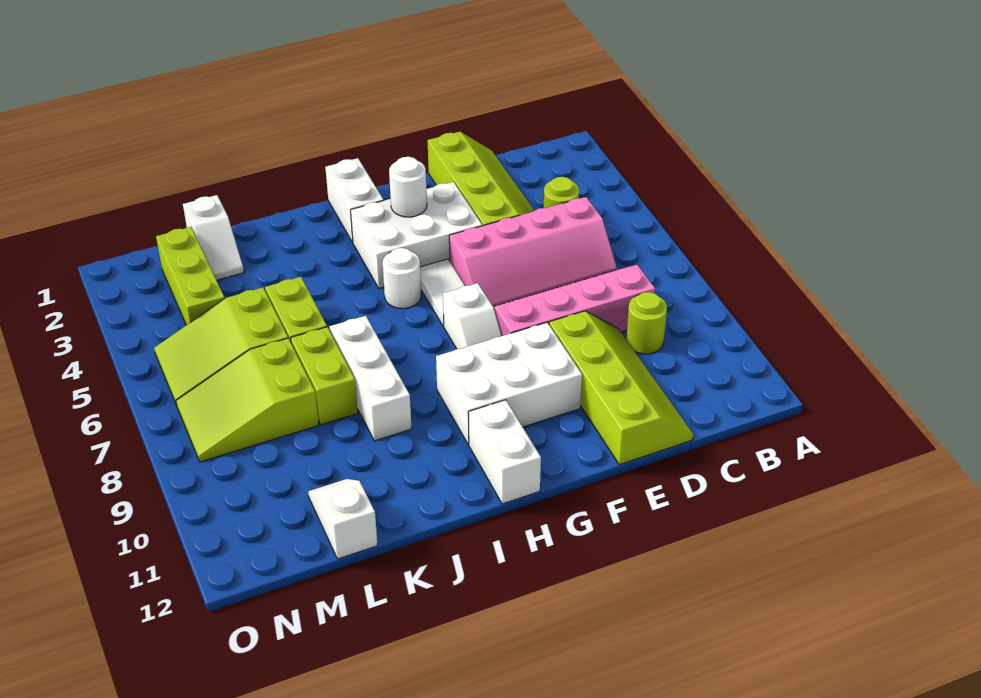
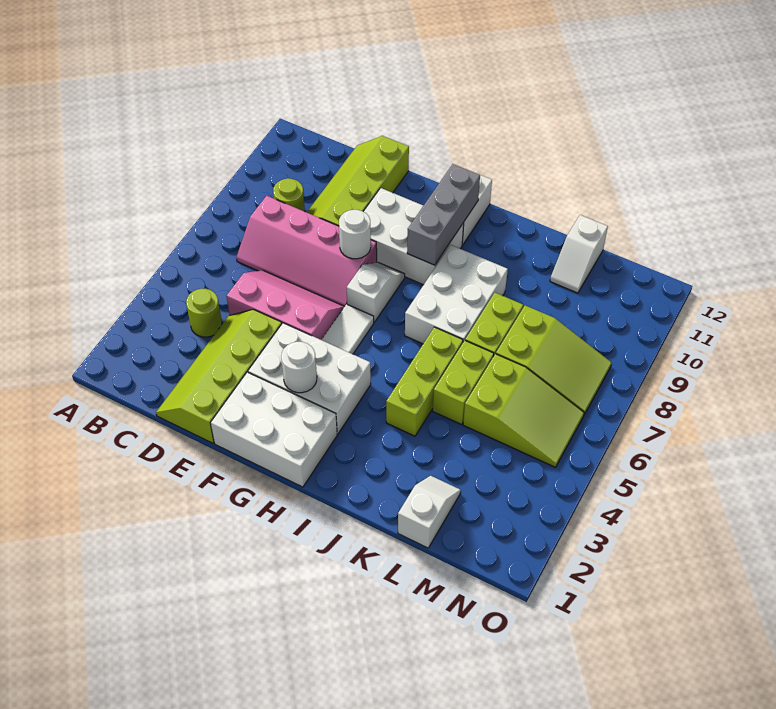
pink slope C5:F6 level 1 top 5 -> pink slope D5:F6 level 1 top 5
white brick H1:H2 level 1 -> white brick F1:H2 level 1
white round brick H5 level 1 -> white round brick F8 level 2
none -> grey brick H9:H11 level 2
white brick J7:J9 level 1 -> white brick I7:J9 level 1
lime brick M2:M4 level 1 -> lime brick J4:J6 level 1

